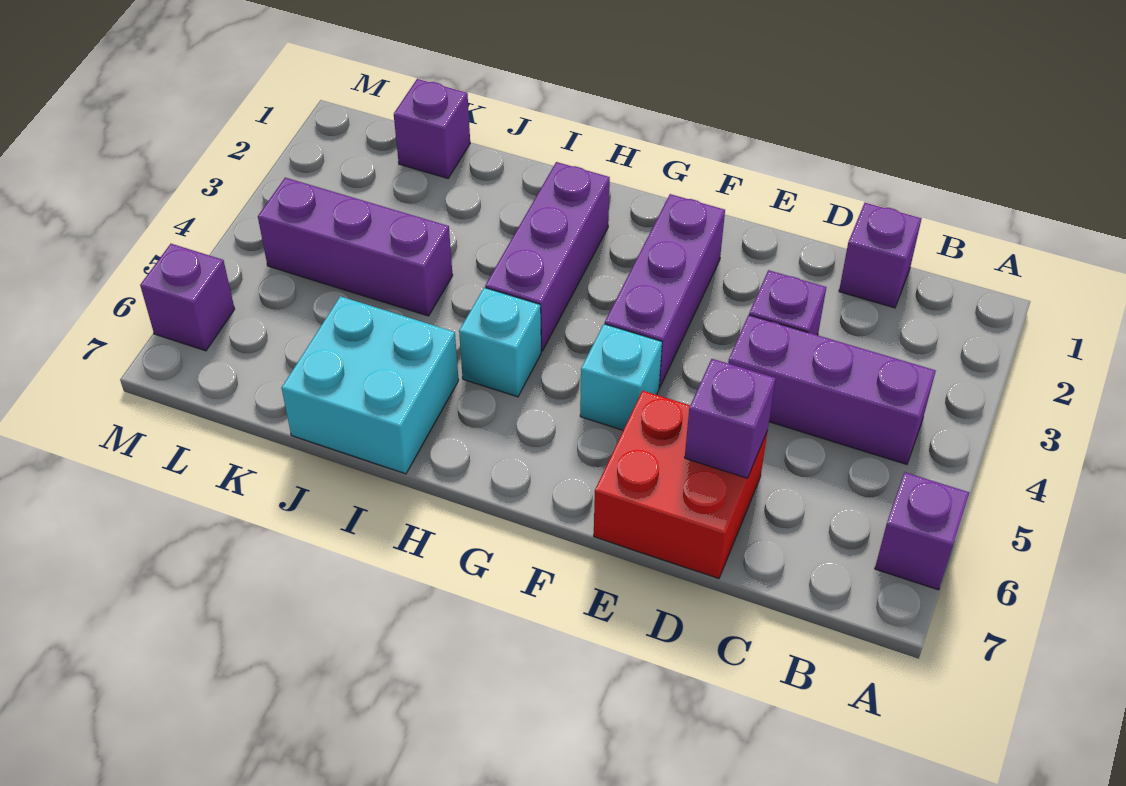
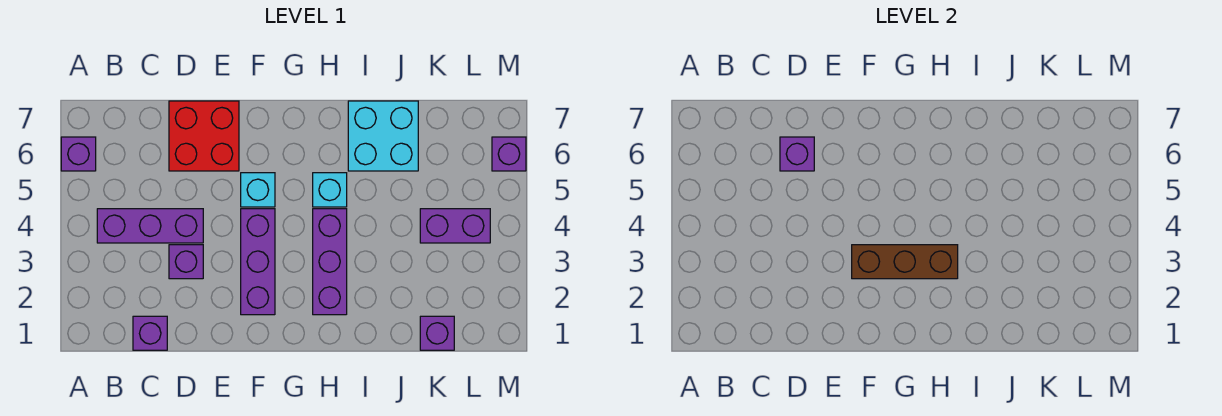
none -> brown brick F3:H3 level 2
purple brick J4:L4 level 1 -> purple brick K4:L4 level 1

